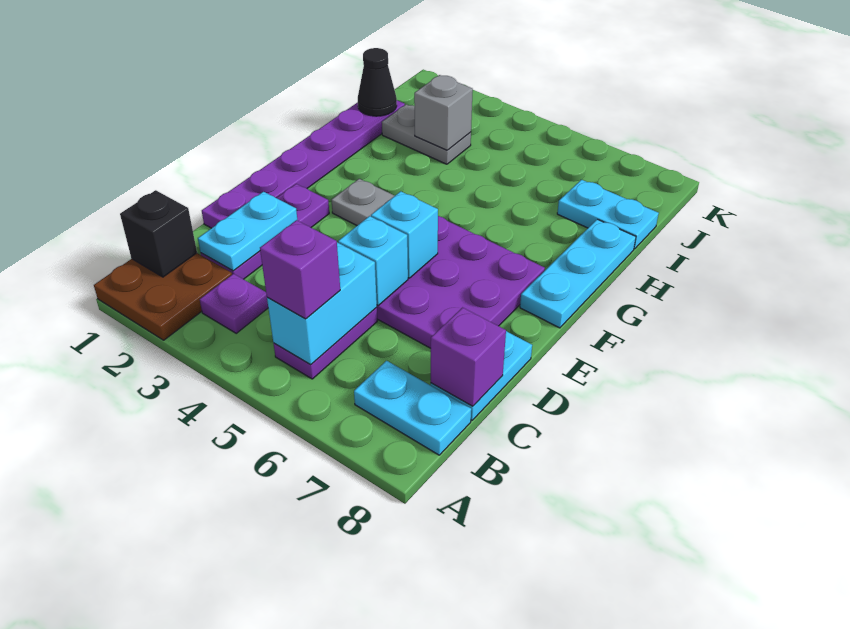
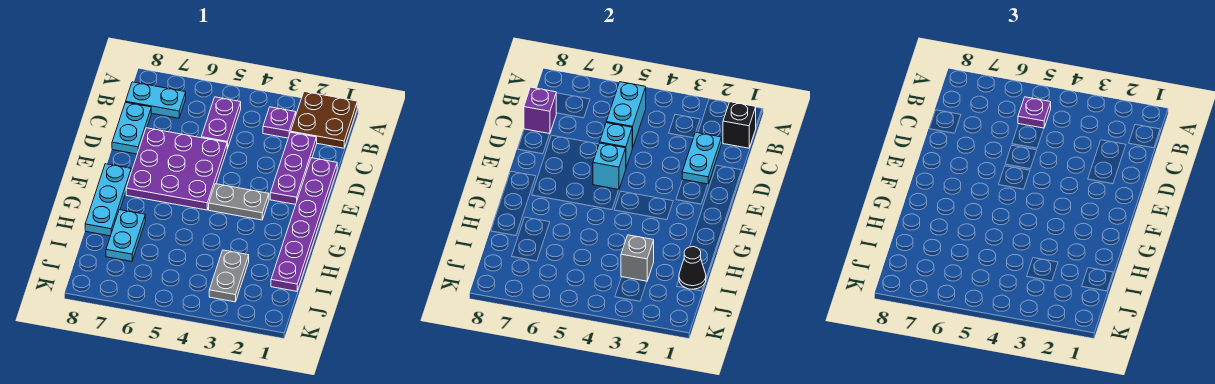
purple brick B5 level 3 -> purple plate B5 level 3
grey plate I2:I3 level 1 -> grey plate I3:J3 level 1
cyan plate I7:I8 level 1 -> cyan plate H7:I7 level 1

